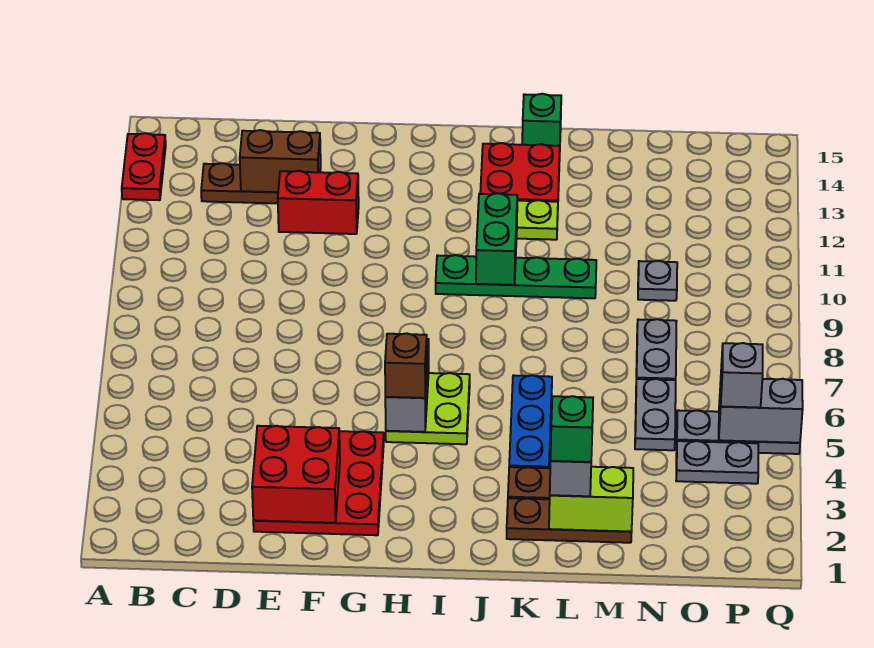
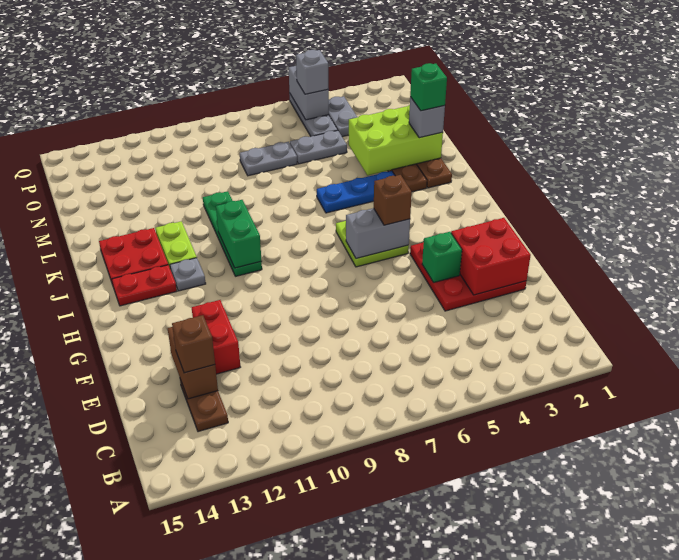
red plate A13:A14 level 1 -> red plate I13:I14 level 1
none -> brown brick D13 level 3
green brick J10:J11 level 2 -> green brick I10:J10 level 2
green brick K15 level 1 -> green brick F4 level 2
lime brick L2:M2 level 2 -> lime brick L2:M4 level 2
grey plate N10 level 1 -> grey plate I12 level 1

